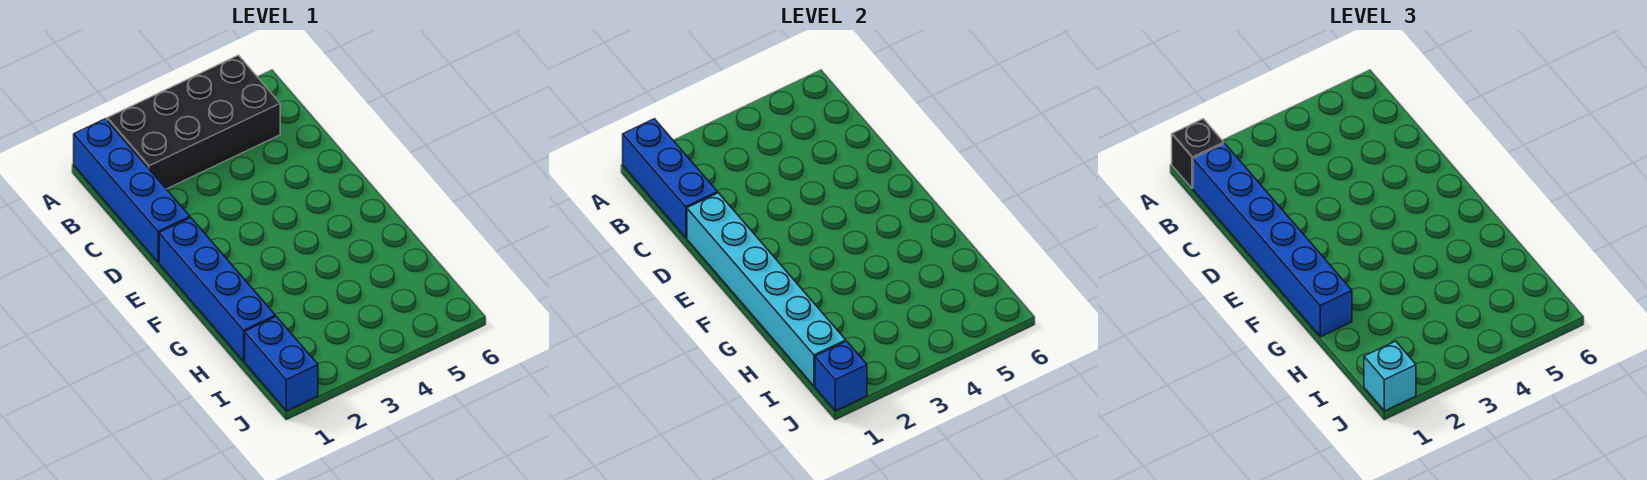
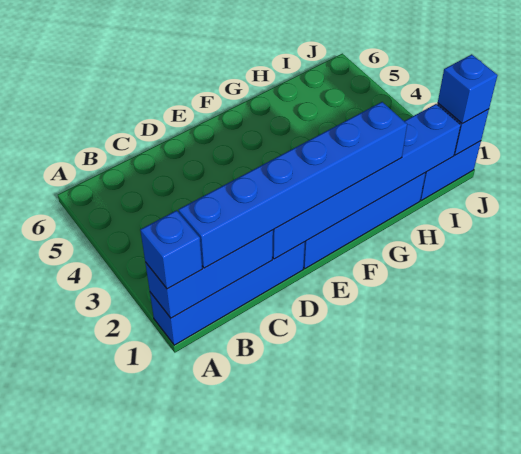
black brick A1 level 3 -> blue brick A1 level 3
black brick A2:B5 level 1 -> none
cyan brick D1:I1 level 2 -> blue brick D1:I1 level 2
cyan brick J1 level 3 -> blue brick J1 level 3

